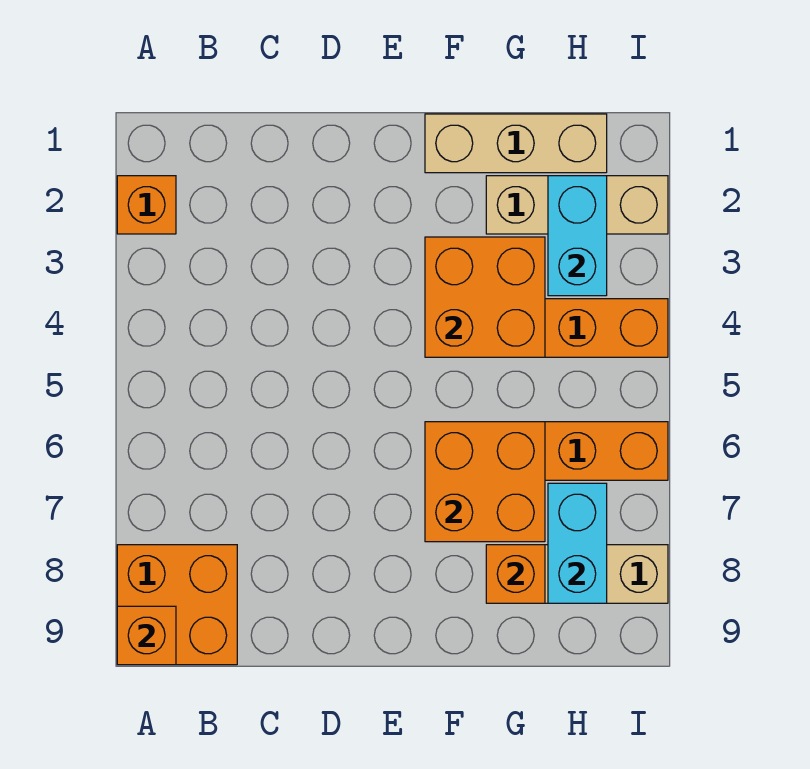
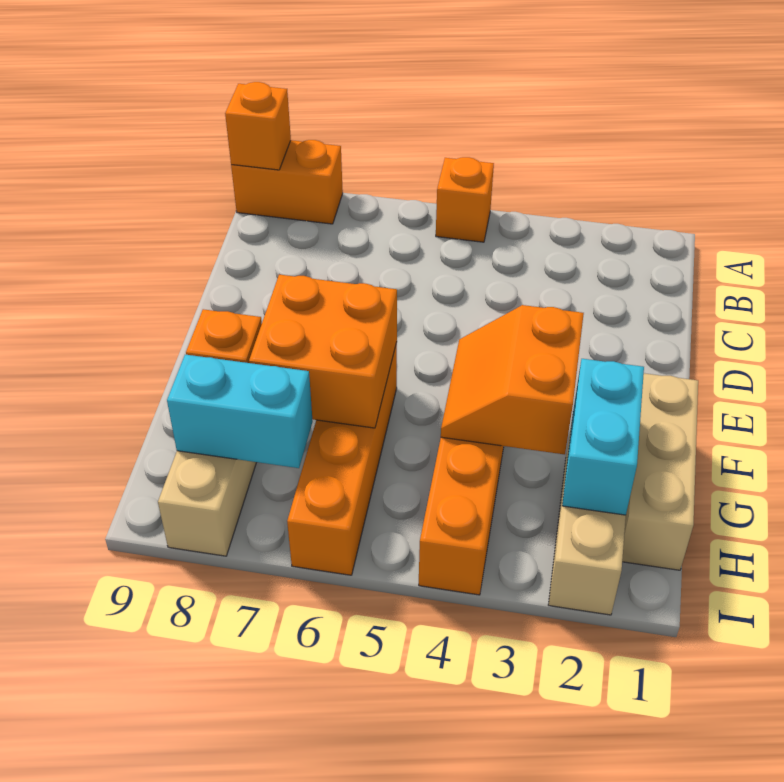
orange brick A2 level 1 -> orange brick A5 level 1
orange brick A8:B9 level 1 -> orange brick A8:A9 level 1
orange brick F3:G4 level 2 -> orange slope F3:G4 level 2 top 3
cyan brick H2:H3 level 2 -> cyan brick G2:H2 level 2

